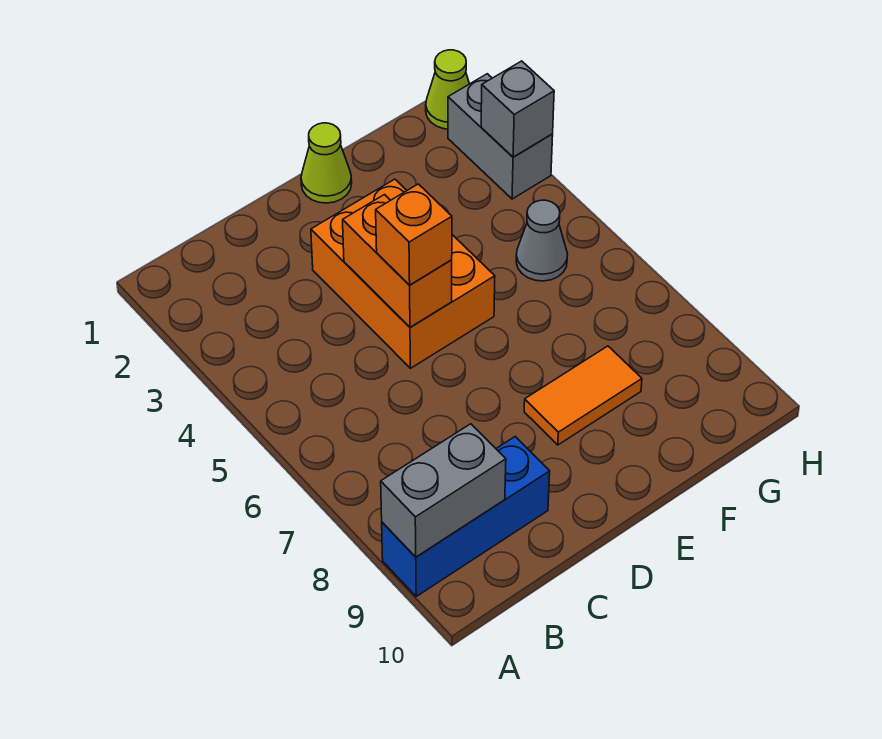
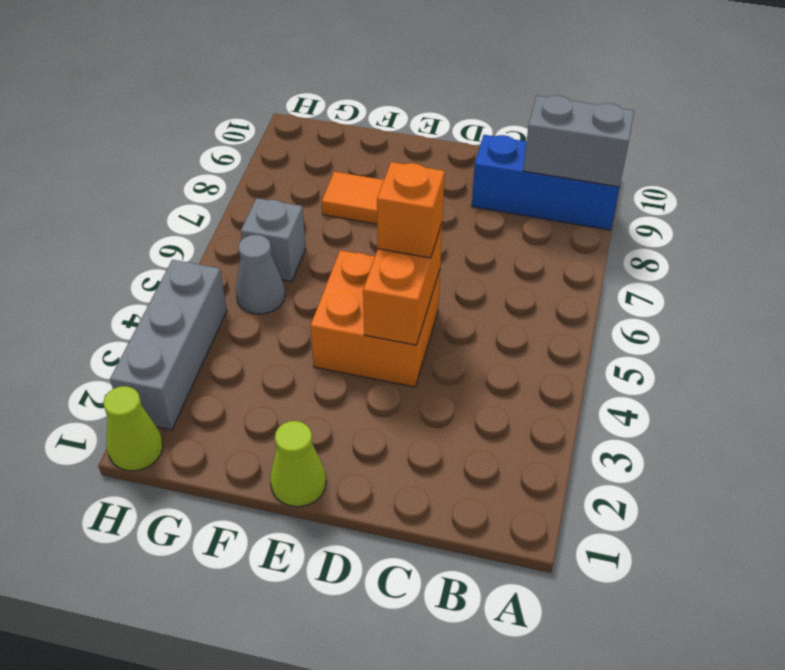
orange brick D3:E5 level 1 -> orange brick D4:E5 level 1
grey brick H2:H3 level 1 -> grey brick H2:H4 level 1
grey brick H3 level 2 -> grey brick G6 level 1

